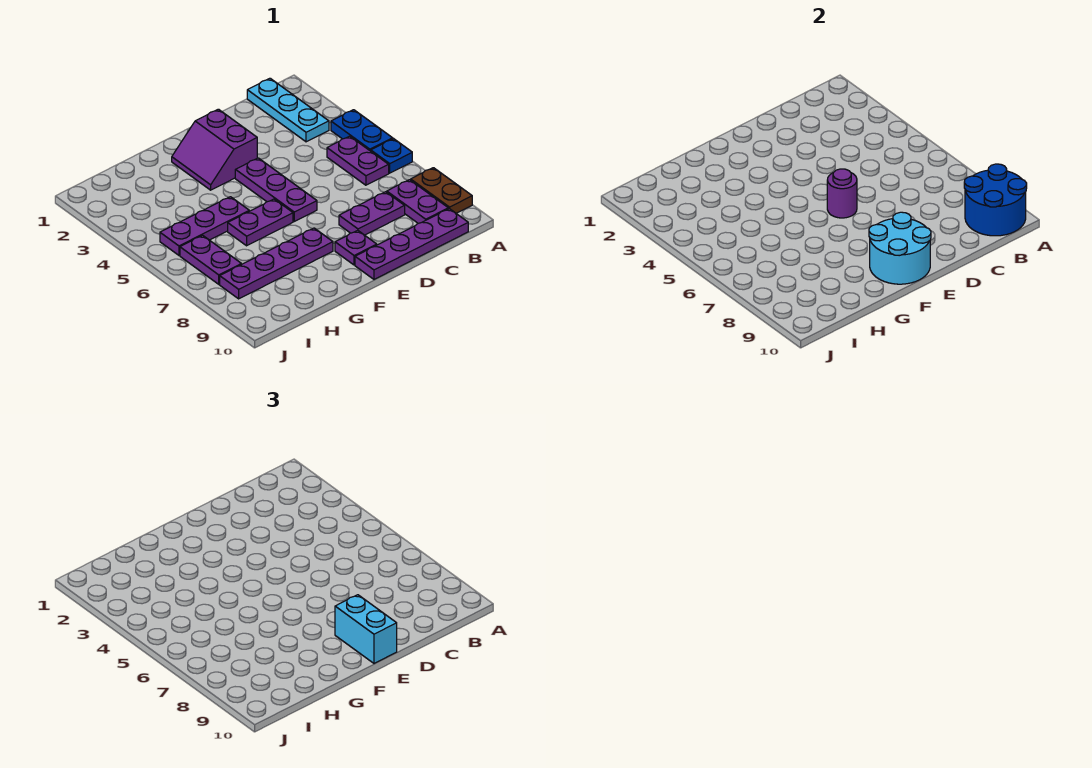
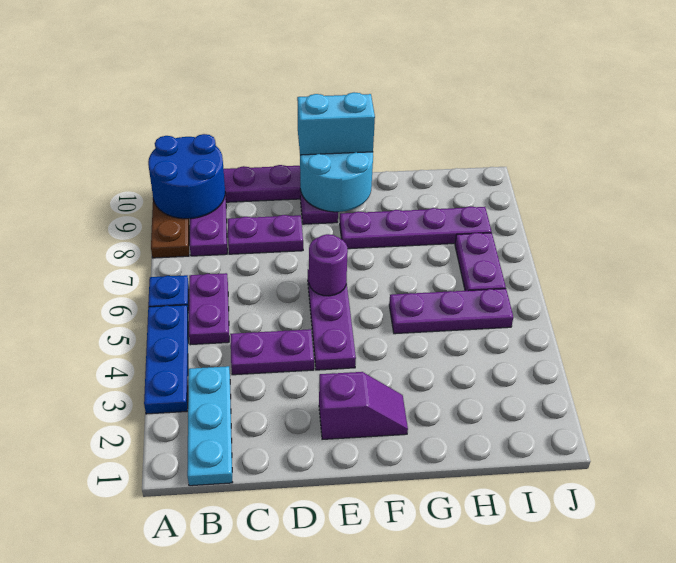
blue plate A4:A5 level 1 -> blue plate A3:A5 level 1
purple slope E2:F3 level 1 top E -> purple slope E2:F2 level 1 top E
cyan brick E9:E10 level 3 -> cyan brick E10:F10 level 3
purple plate F6:G6 level 1 -> purple plate C4:D4 level 1

